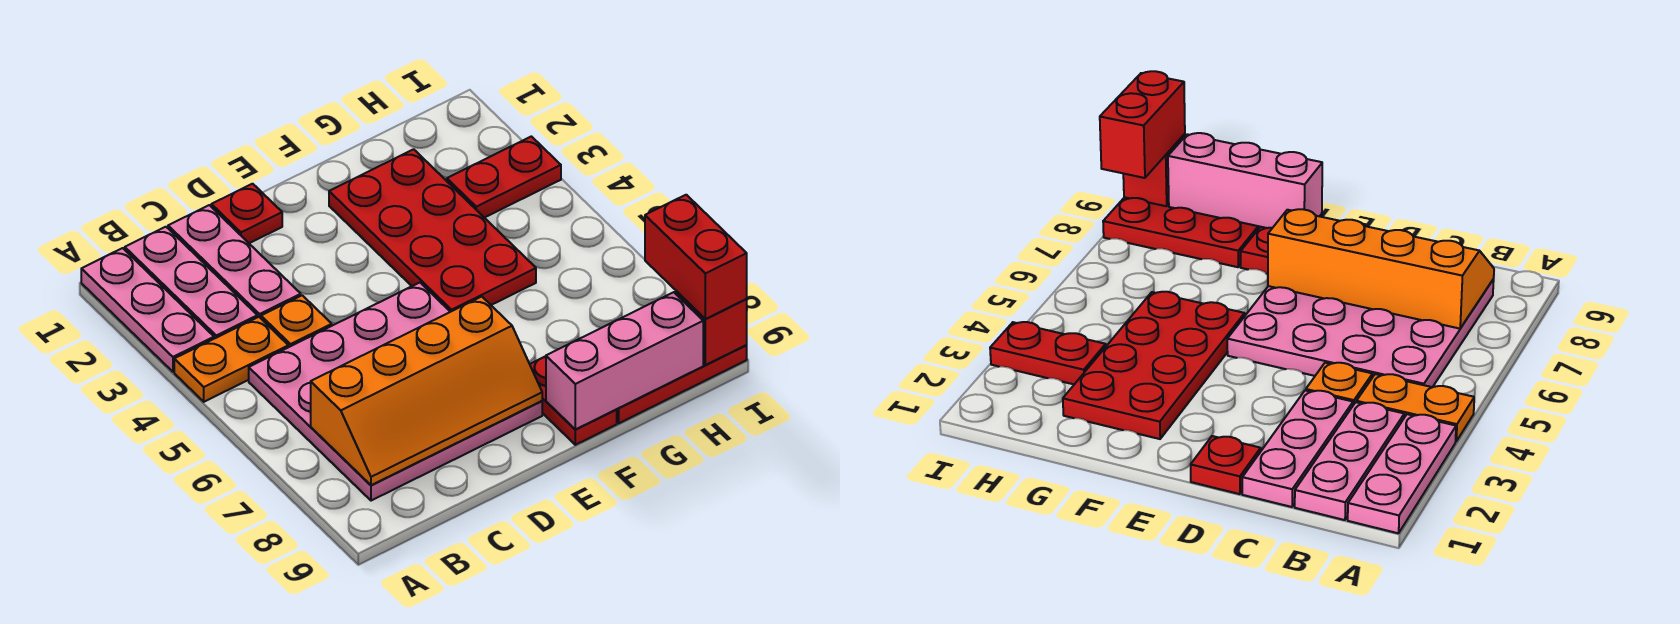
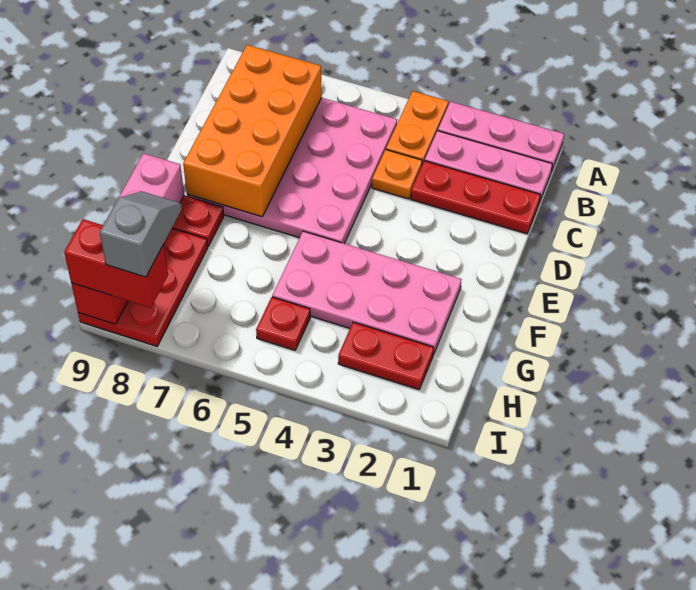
orange slope B7:E8 level 2 top 7 -> orange brick B7:E8 level 2
pink plate C1:C3 level 1 -> red plate C1:C3 level 1
red plate D1 level 1 -> red plate H5 level 1
red plate F2:G5 level 1 -> pink plate F2:G5 level 1
red plate H3:I3 level 1 -> red plate H2:H3 level 1
none -> grey slope H8:I8 level 4 top I

